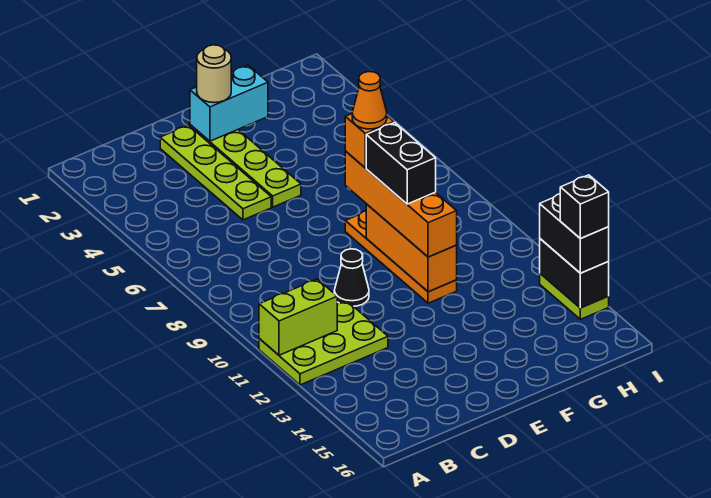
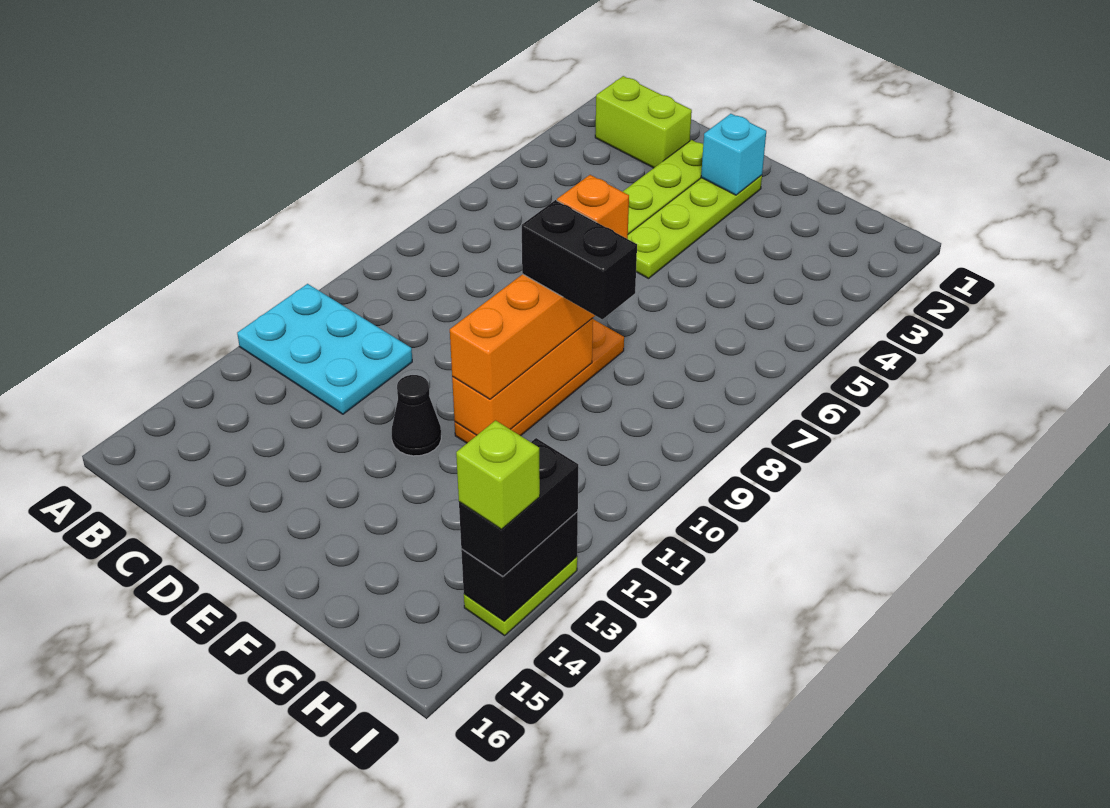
lime plate A11:C12 level 1 -> cyan plate A11:C12 level 1
lime brick A11:B11 level 2 -> lime brick B2:C2 level 1
black cone D10 level 1 -> black cone E12 level 1
cyan brick E2:F2 level 2 -> cyan brick E2 level 2
tan round brick E2 level 3 -> none
orange cone F8 level 5 -> none
black brick F9:F10 level 4 -> black brick F9:G9 level 4
black brick I14 level 4 -> lime brick I14 level 4

